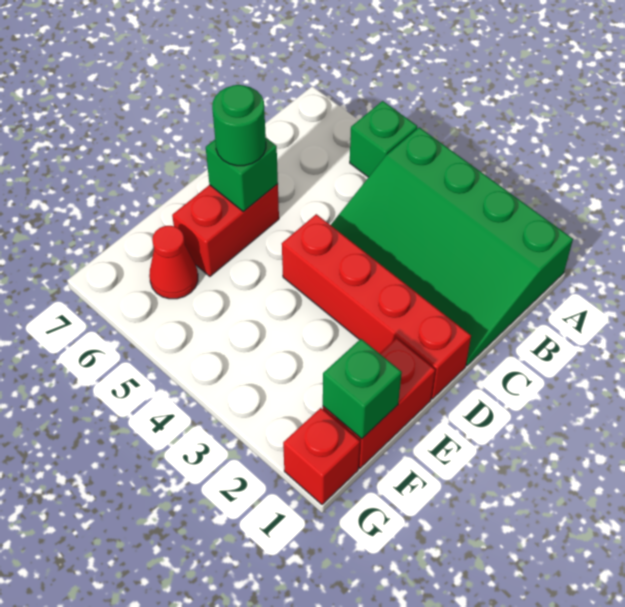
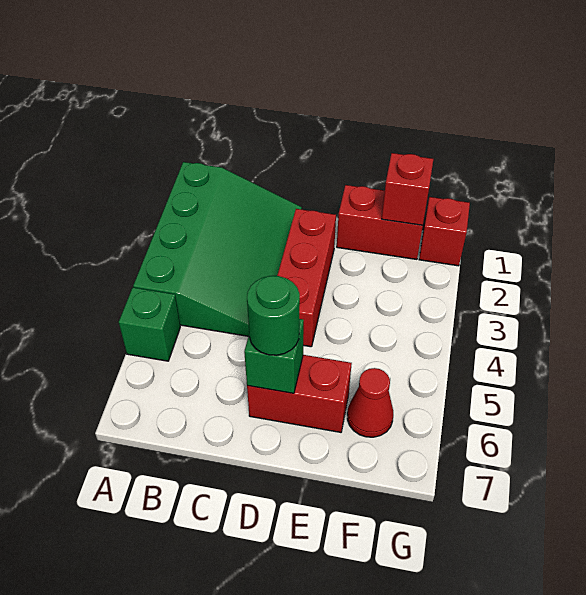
red brick D1:D4 level 1 -> red brick D2:D4 level 1
green brick F1 level 2 -> red brick F1 level 2

